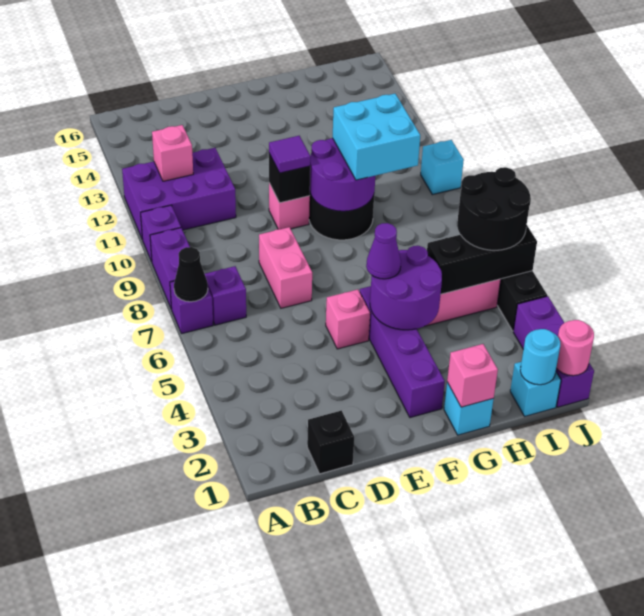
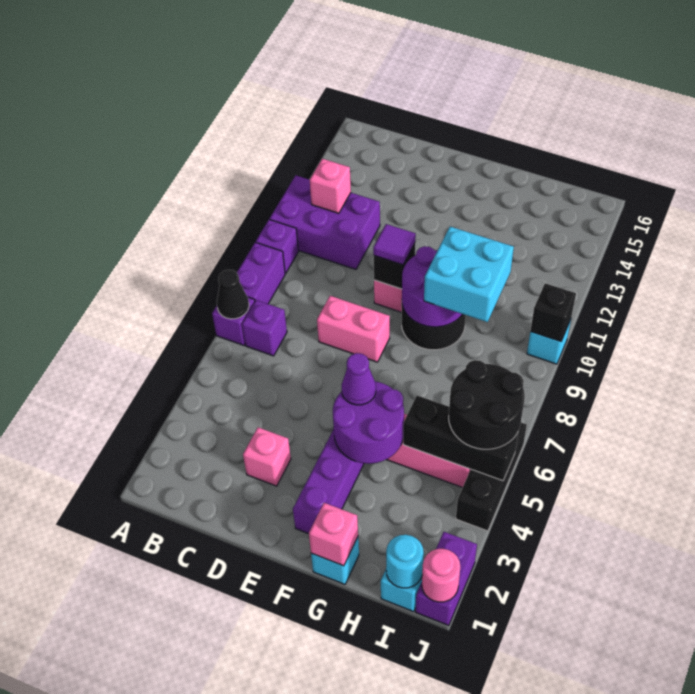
black brick C1 level 1 -> black brick J10 level 2
pink brick D7:D8 level 1 -> pink brick D8:E8 level 1
pink brick E5 level 1 -> pink brick D3 level 1
purple brick J1:J3 level 1 -> purple brick J1:J2 level 1

